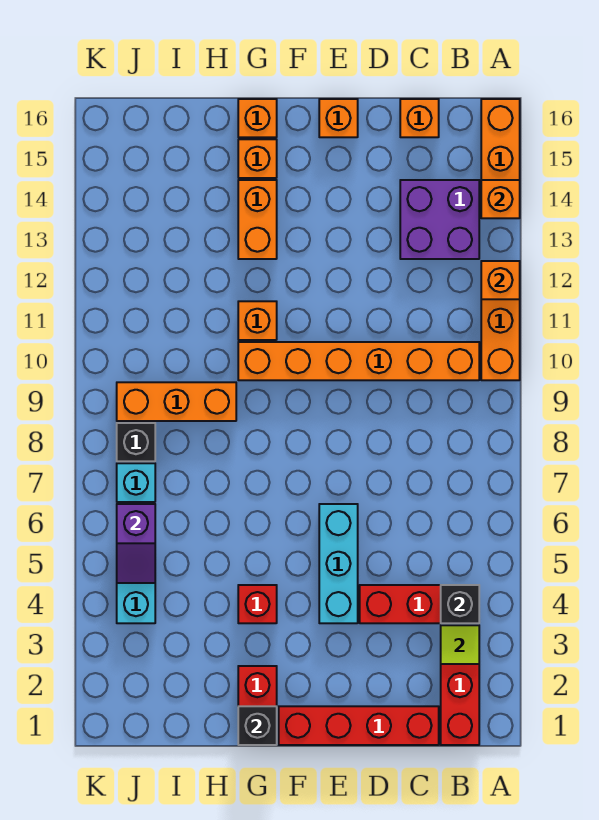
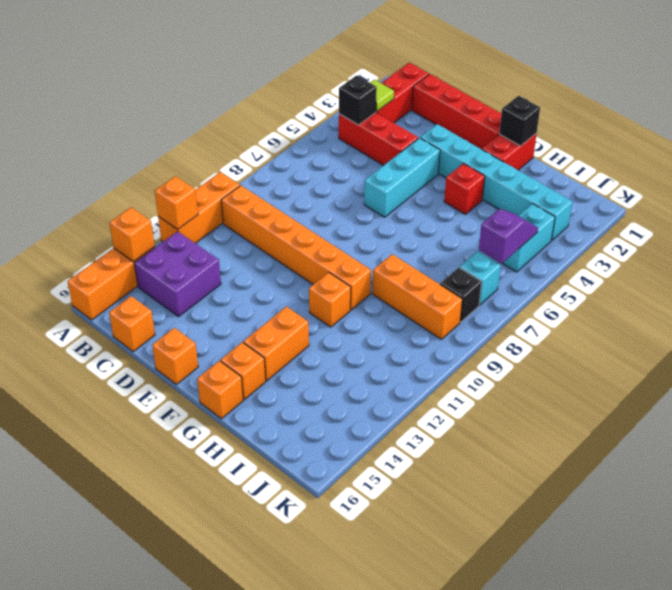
none -> cyan brick E3:J3 level 1

